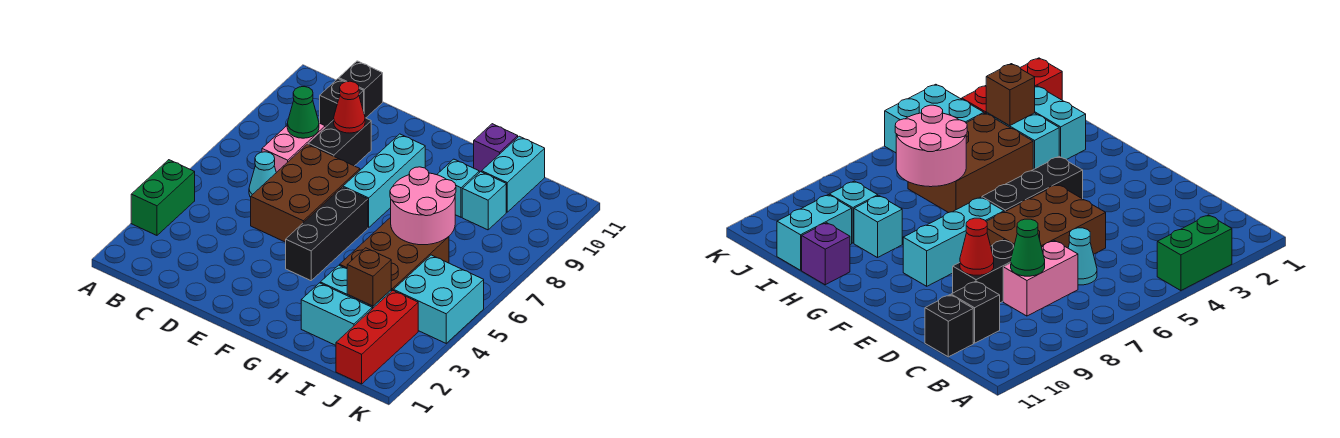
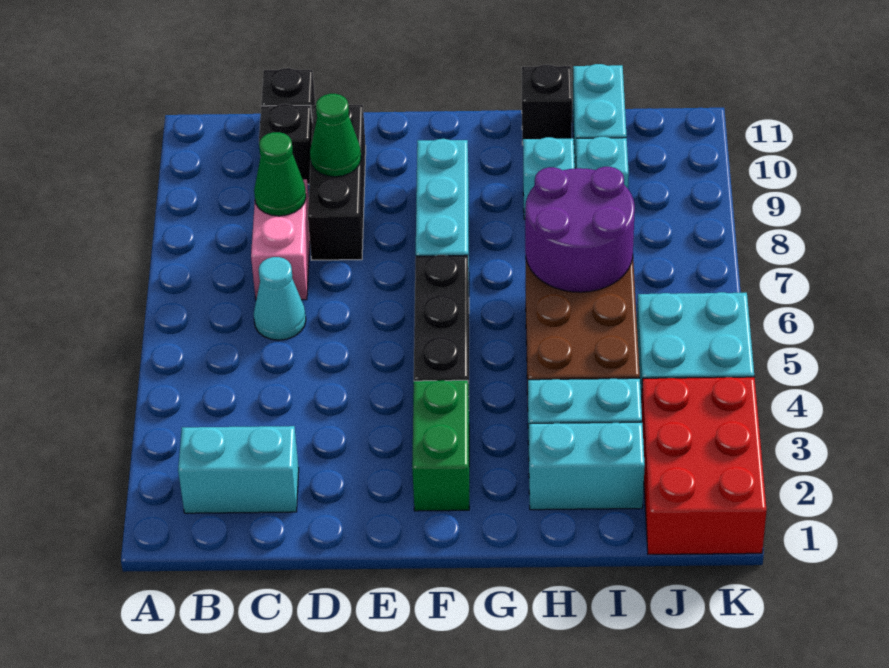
green brick A3:A4 level 1 -> green brick F2:F3 level 1
none -> cyan brick B2:C2 level 1
brown brick D5:E7 level 1 -> none
black brick D8:D9 level 1 -> black brick D8:D10 level 1
red cone D9 level 2 -> green cone D9 level 2
pink round brick H6:I7 level 2 -> purple round brick H6:I7 level 2
purple brick H11 level 1 -> black brick H11 level 1
brown brick I3 level 2 -> none
red brick J1:J3 level 1 -> red brick J1:K3 level 1

